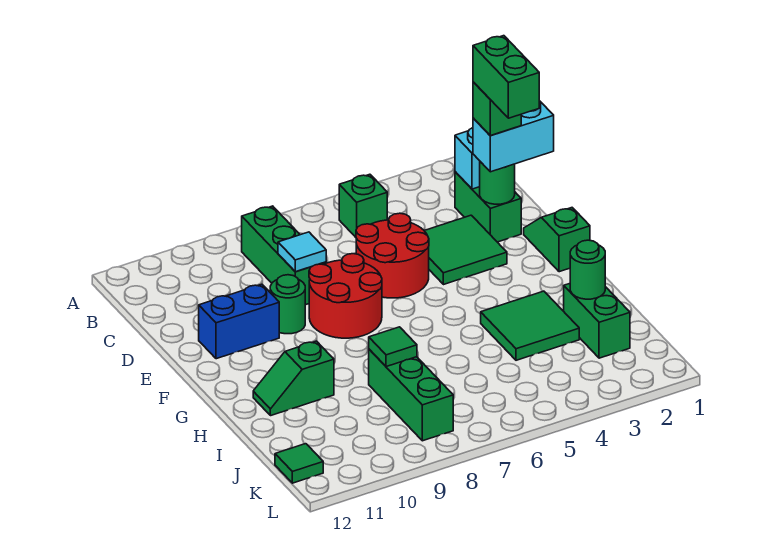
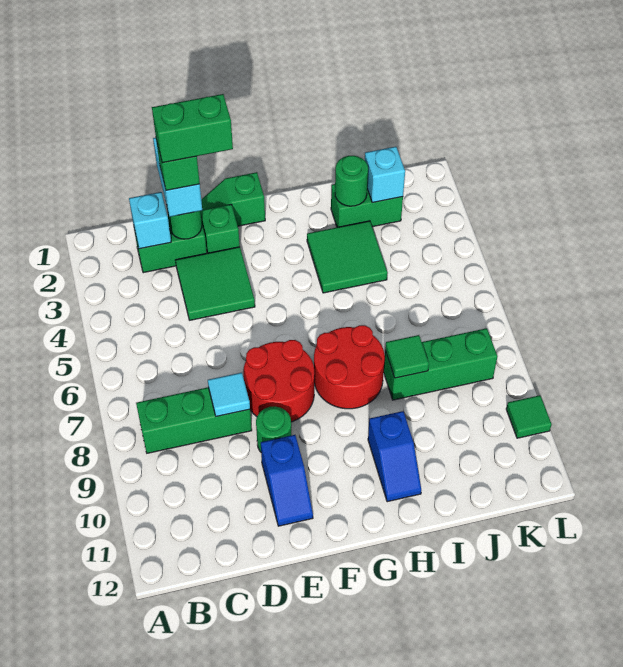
green brick B5 level 1 -> green brick E2 level 1
red round brick D5:E6 level 1 -> red round brick G7:H8 level 1
blue brick E10:E11 level 1 -> blue slope E10:E11 level 1 top 10
green slope H10:H11 level 1 top 10 -> blue slope H10:H11 level 1 top 10
none -> cyan brick J2 level 2
green tile K12 level 1 -> green tile L10 level 1

